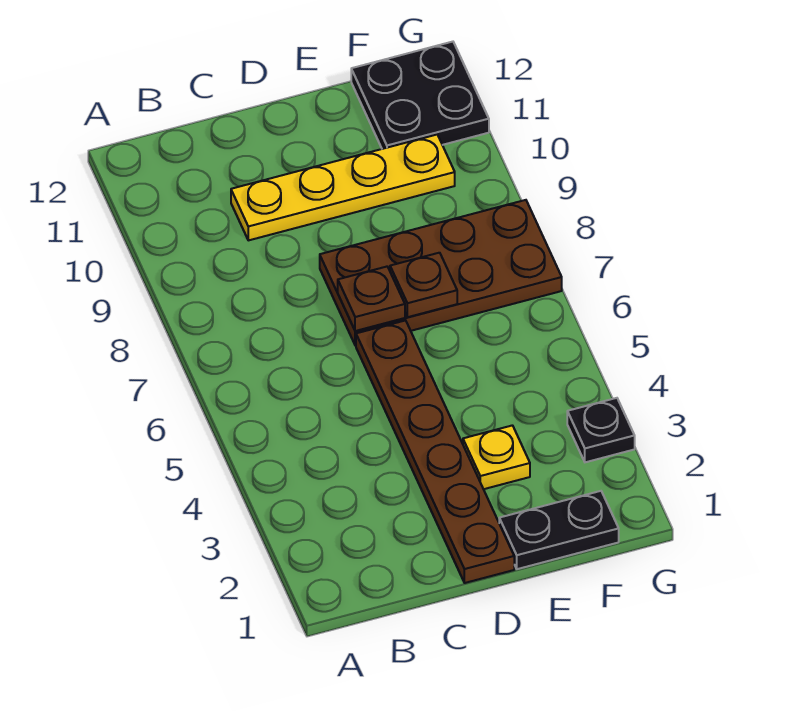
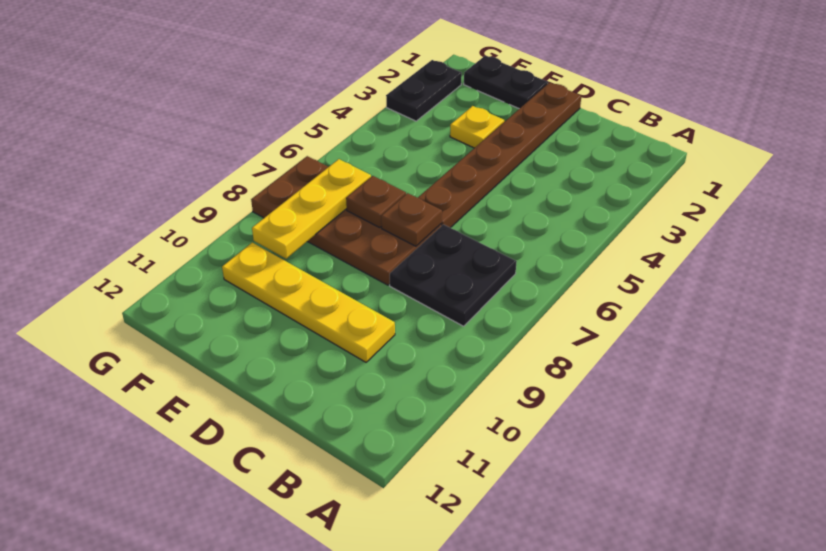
none -> yellow plate F7:F9 level 2
black plate F11:G12 level 1 -> black plate B7:C8 level 1
black plate G3 level 1 -> black plate G2:G3 level 1

